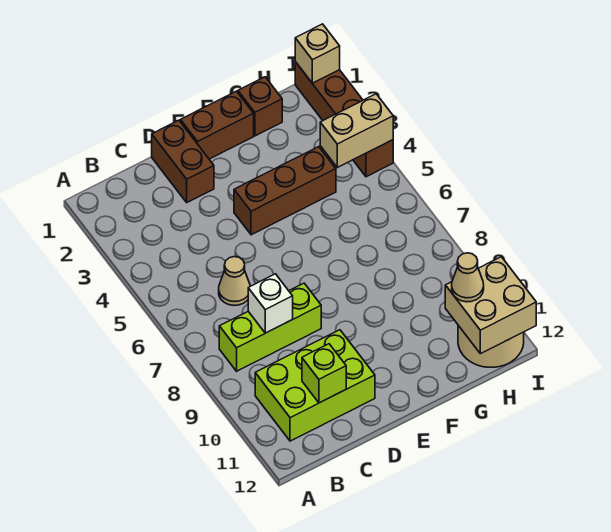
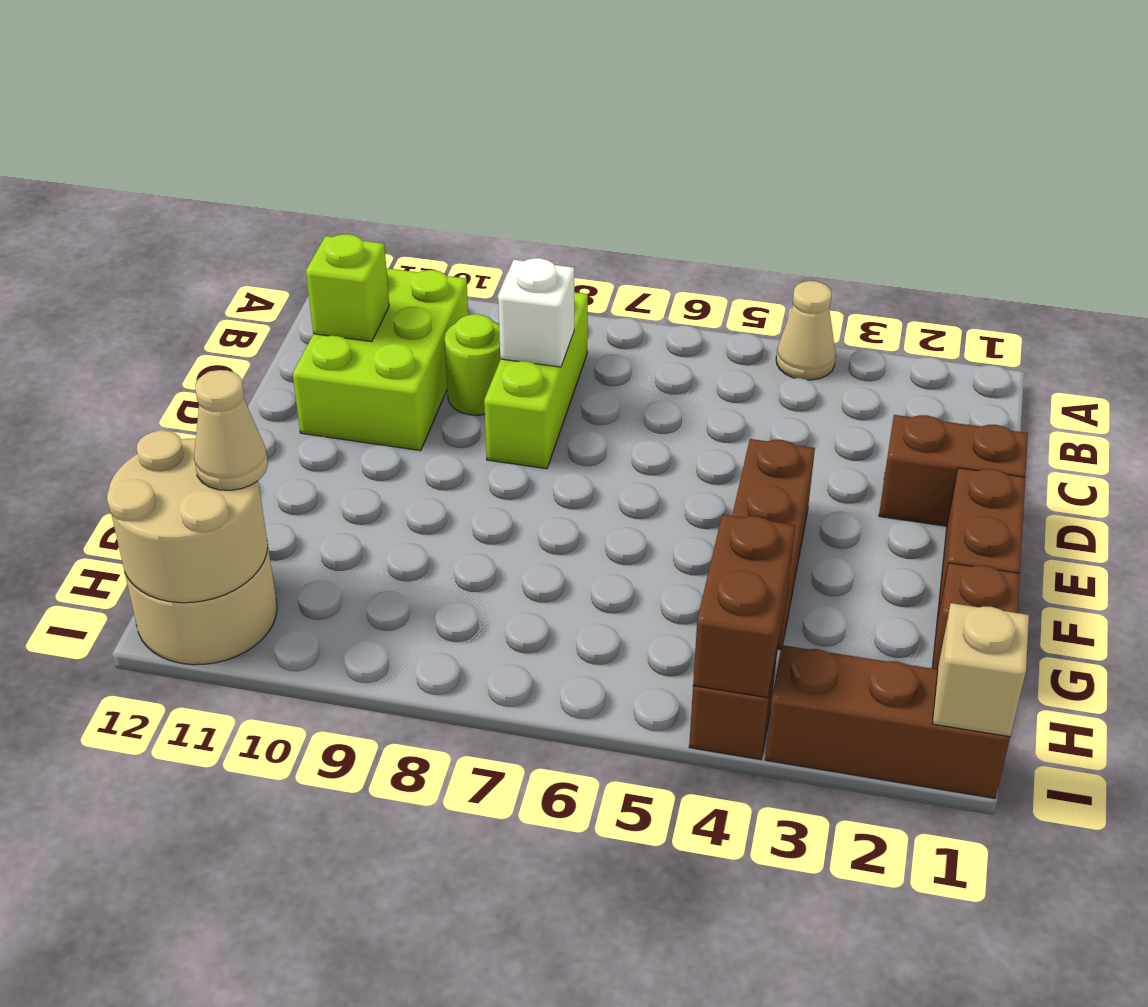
tan cone C6 level 1 -> tan cone A4 level 1
none -> lime round brick C9 level 1
tan brick H4:I4 level 2 -> brown brick H4:I4 level 2
tan brick H11:I12 level 2 -> tan round brick H11:I12 level 2

